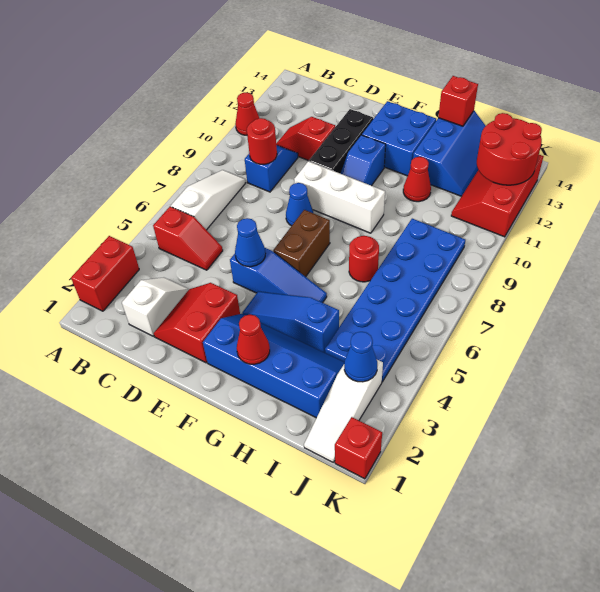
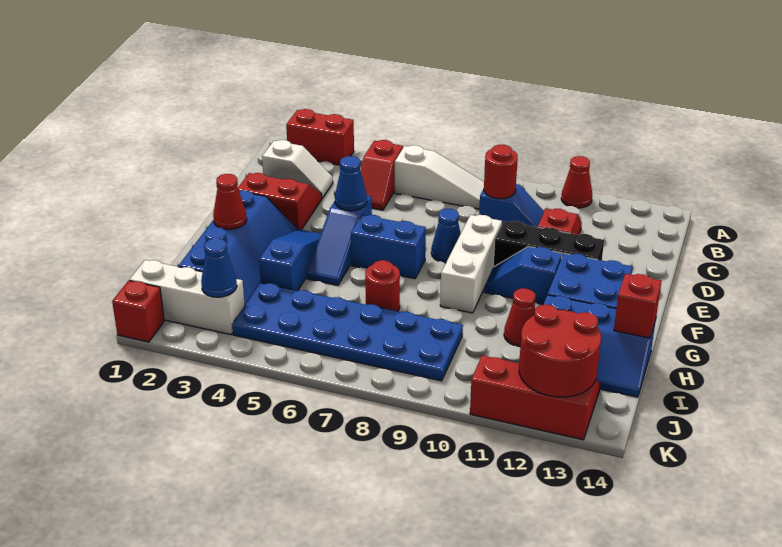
brown brick F6:F7 level 1 -> blue brick F6:F7 level 1
white slope J1:J3 level 1 top 3 -> white brick J1:J3 level 1

